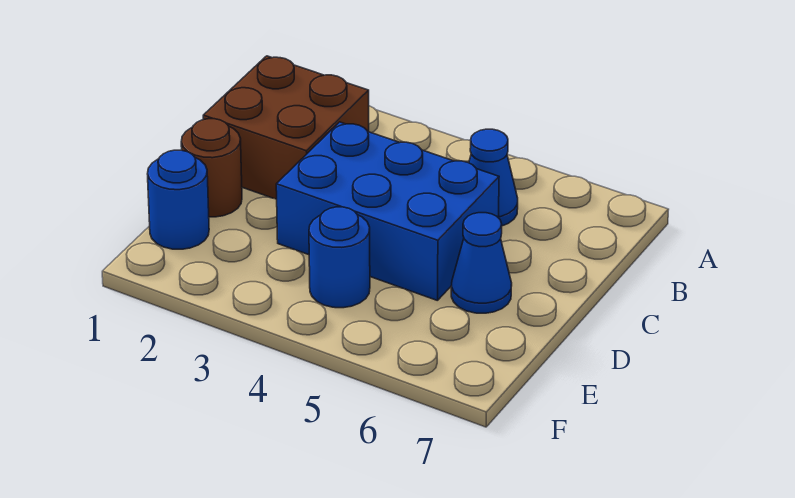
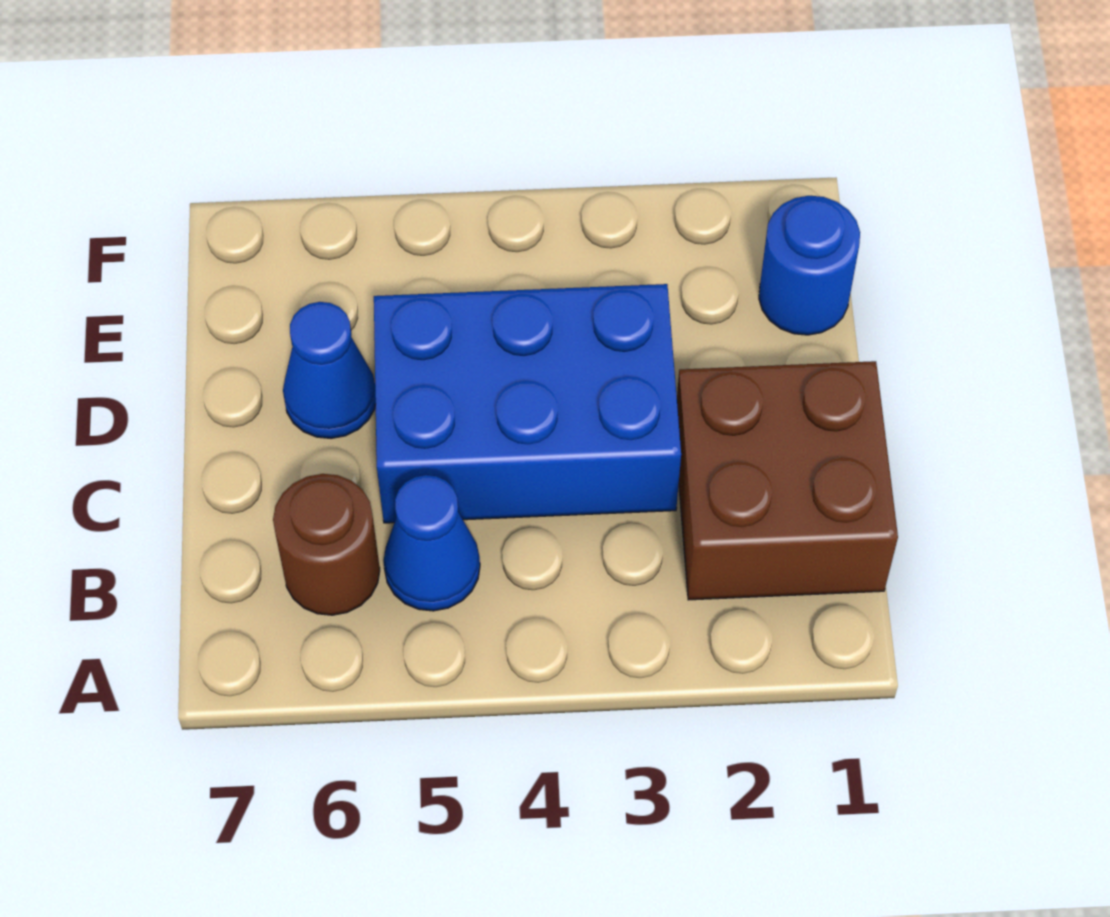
brown round brick D1 level 1 -> brown round brick B6 level 1
blue round brick E4 level 1 -> none

